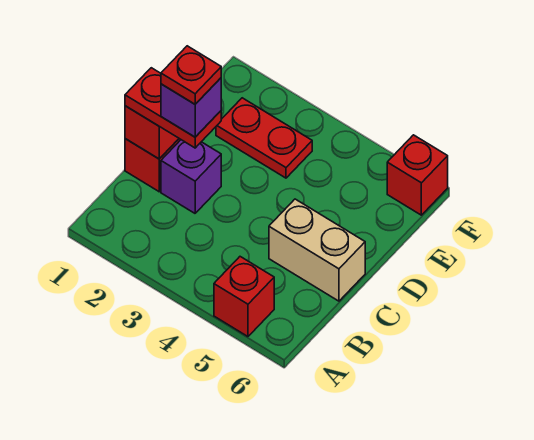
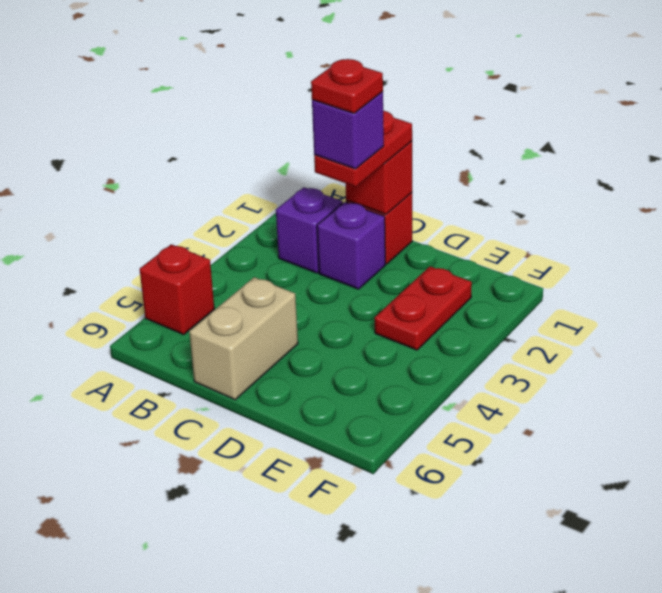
none -> purple brick B2 level 1
red brick F6 level 1 -> none

